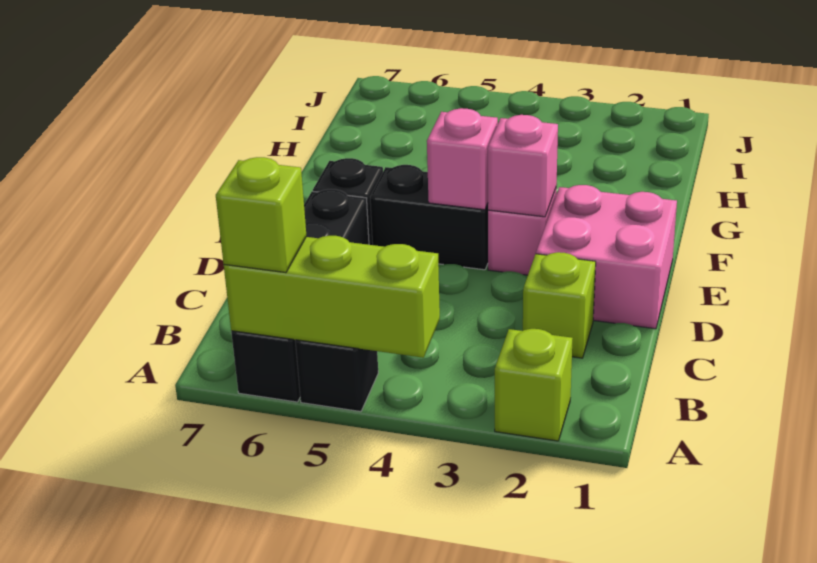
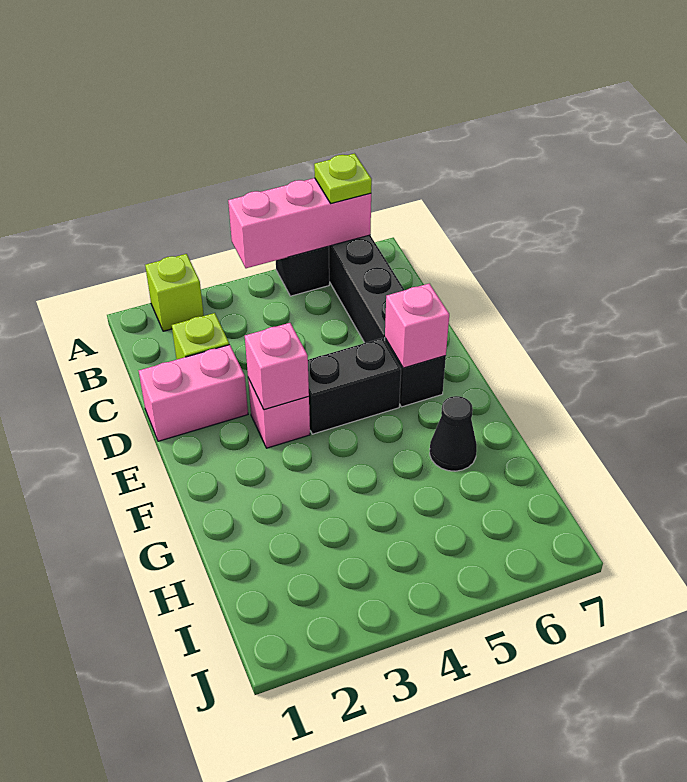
lime brick A4:A6 level 2 -> pink brick A4:A6 level 2
lime brick A6 level 3 -> lime plate A6 level 3
pink brick D1:E2 level 1 -> pink brick D1:D2 level 1
pink brick E4 level 2 -> pink brick E6 level 2
none -> black cone G6 level 1

